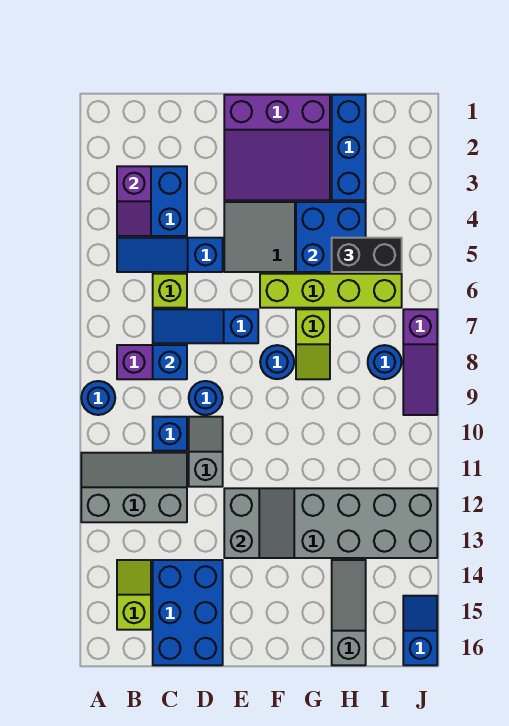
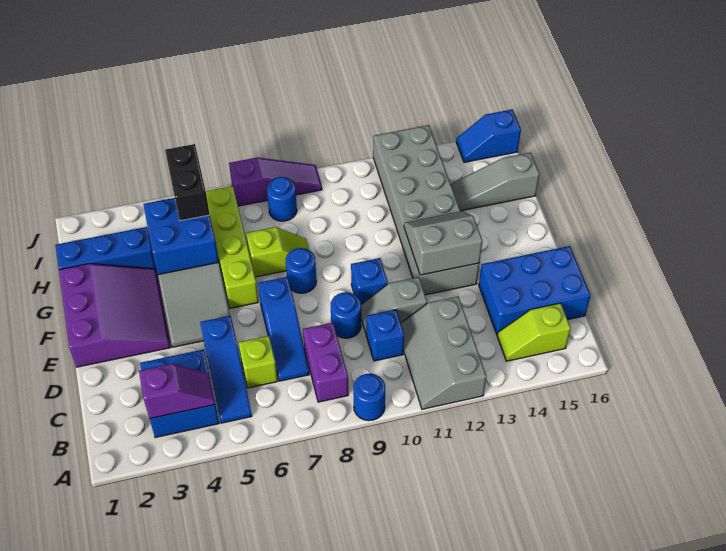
blue brick C8 level 2 -> blue brick E10 level 1

